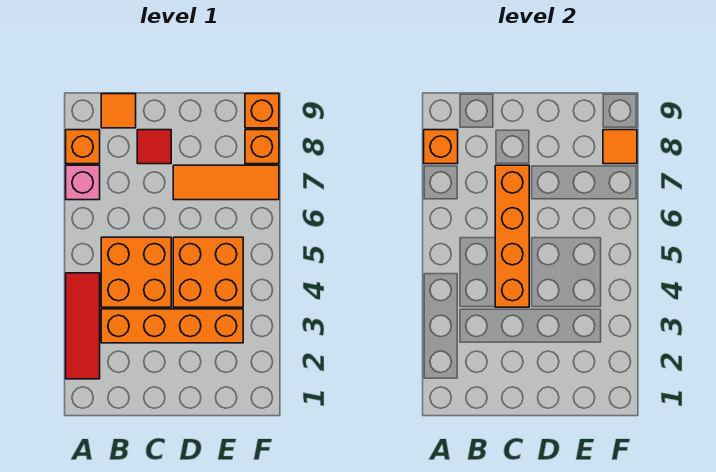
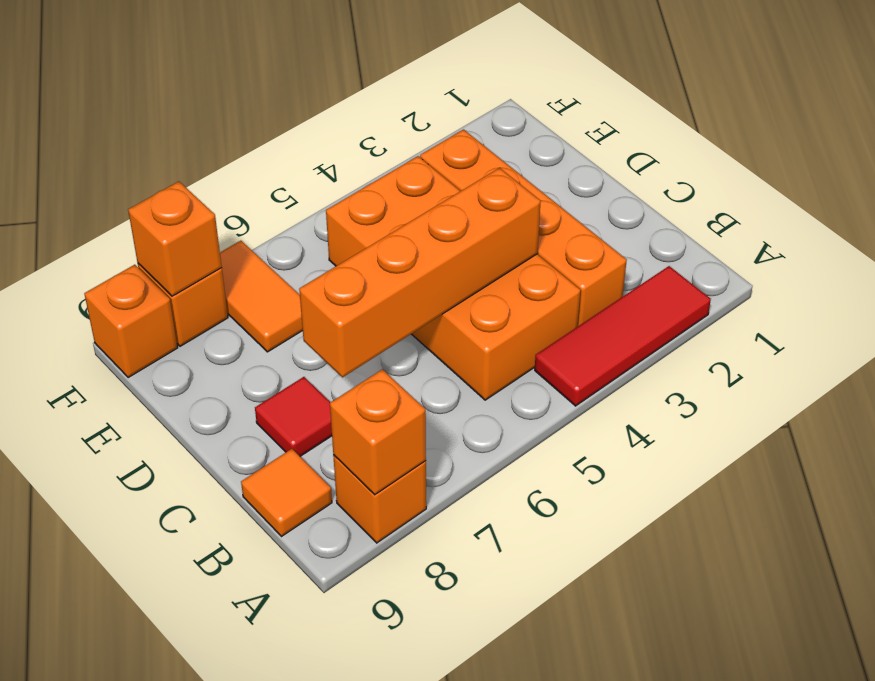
pink brick A7 level 1 -> none
orange tile D7:F7 level 1 -> orange tile E7:F7 level 1
orange tile F8 level 2 -> orange brick F8 level 2

